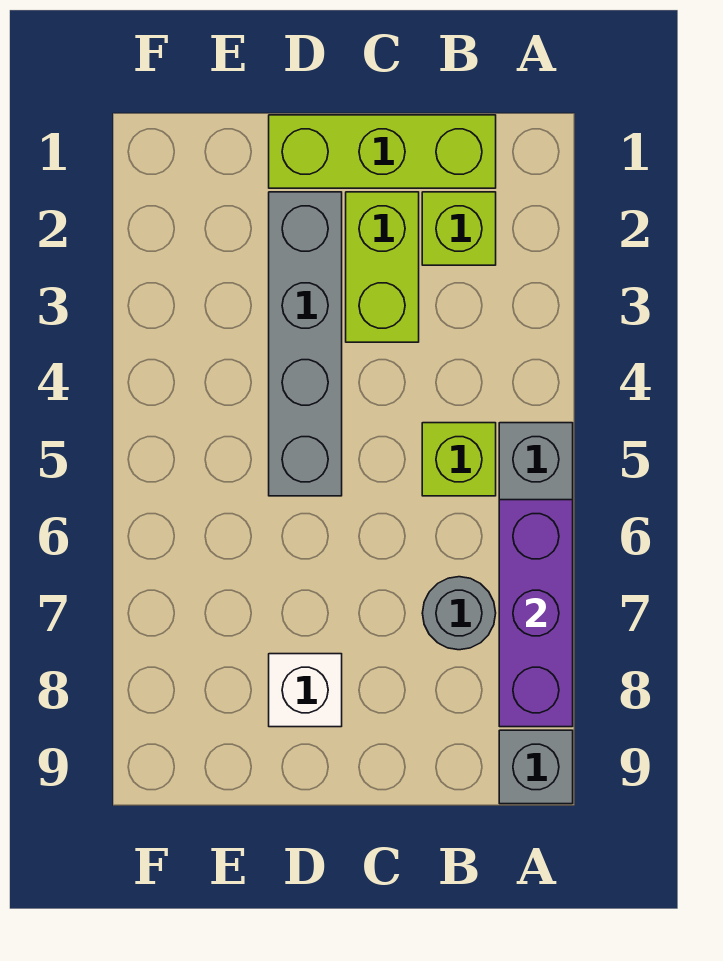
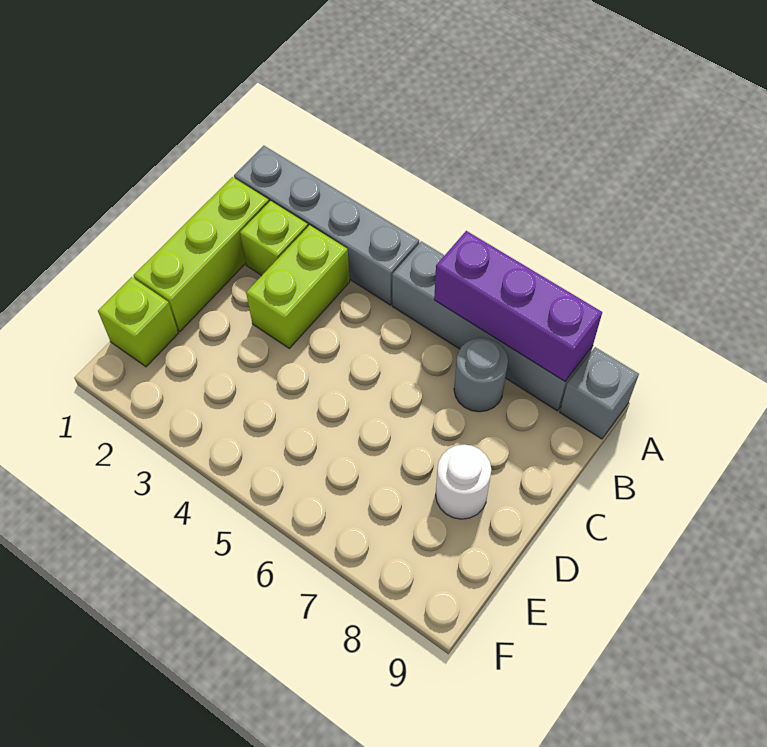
lime brick B5 level 1 -> lime brick E1 level 1
lime brick C2:C3 level 1 -> lime brick B3:C3 level 1
grey brick D2:D5 level 1 -> grey brick A1:A4 level 1
white brick D8 level 1 -> white round brick D8 level 1

